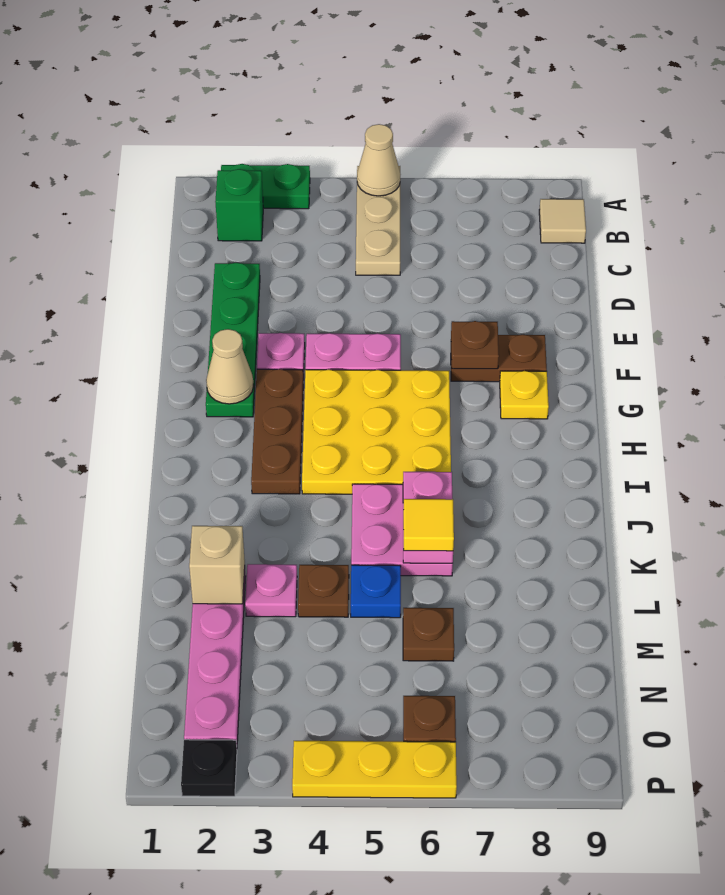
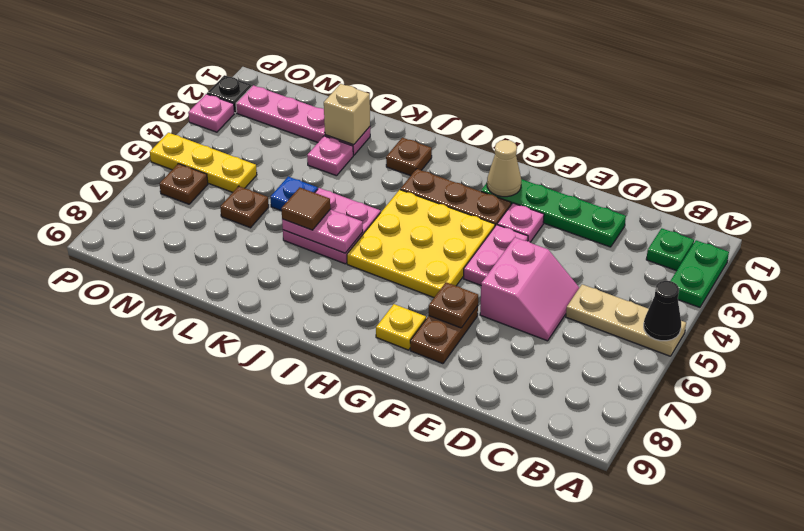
tan cone A5 level 2 -> black cone A5 level 2
green brick B2 level 1 -> green plate B2 level 1
tan tile B9 level 1 -> none
none -> pink slope D5:E6 level 1 top E
yellow tile K6 level 3 -> brown tile K6 level 3
brown plate L4 level 1 -> brown plate J2 level 1
none -> pink plate P3 level 1
yellow plate P4:P6 level 1 -> yellow plate N5:P5 level 1

